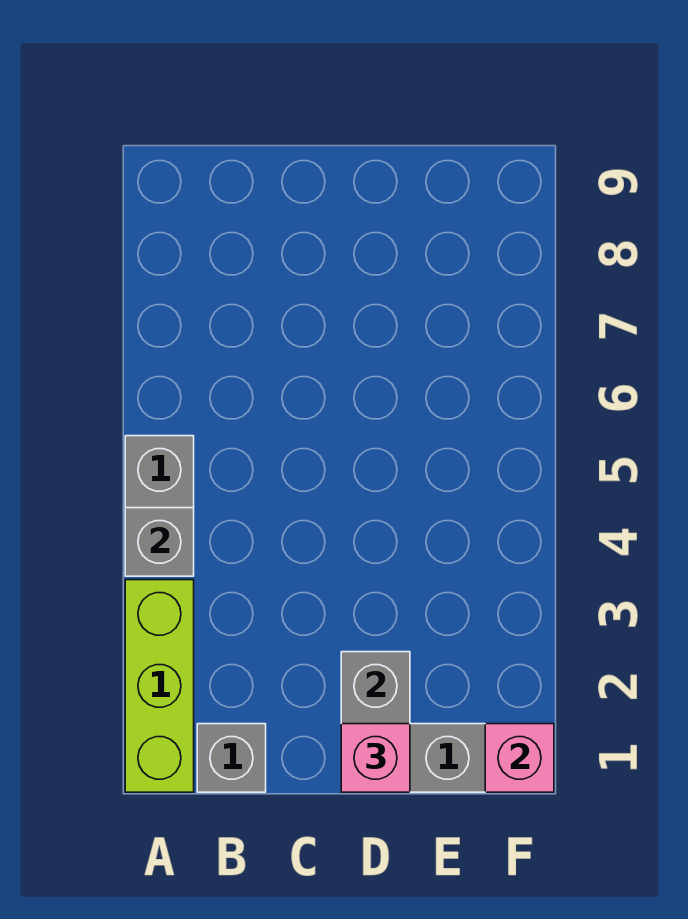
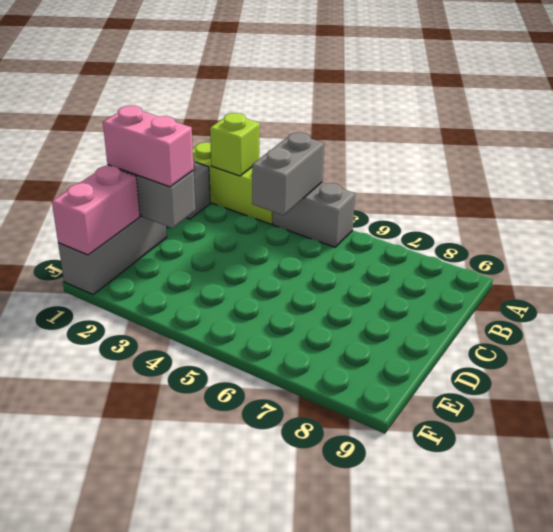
none -> lime brick A2 level 2
grey brick A4 level 2 -> grey brick A4:B4 level 2
pink brick D1 level 3 -> pink brick D1:D2 level 3
pink brick F1 level 2 -> pink brick E1:F1 level 2

